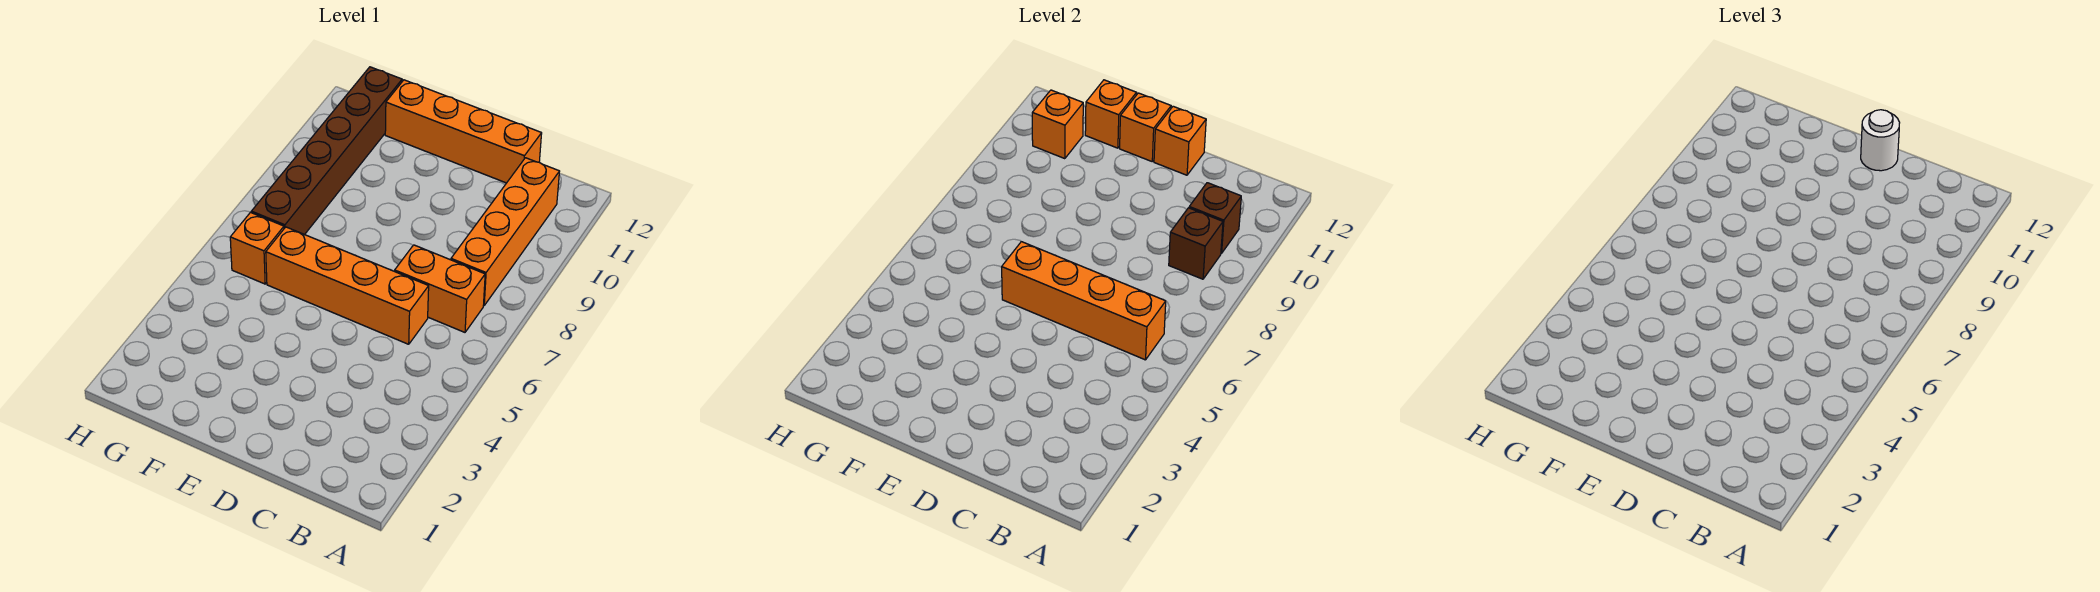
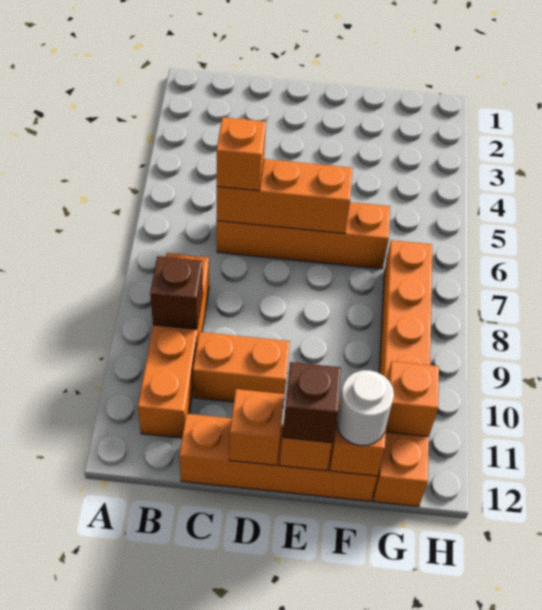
orange brick B6:E6 level 2 -> orange brick C6:E6 level 2
orange brick B7:C7 level 1 -> orange brick C10:D10 level 1
brown brick B10 level 2 -> brown brick E12 level 3
white round brick D12 level 3 -> white round brick F12 level 3
orange brick G6 level 1 -> orange brick C6 level 3
brown brick G7:G12 level 1 -> orange brick G7:G12 level 1

